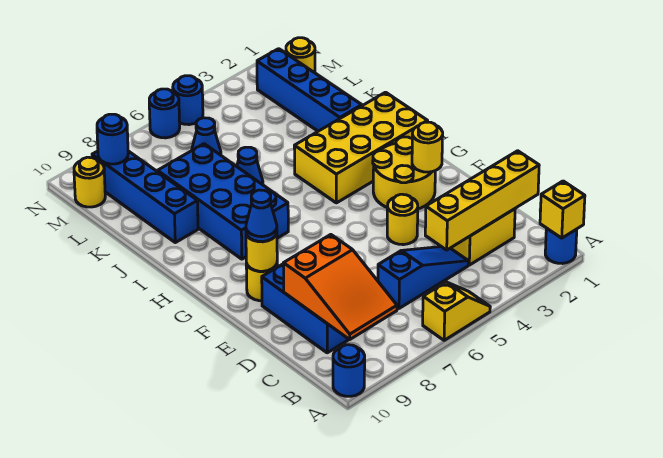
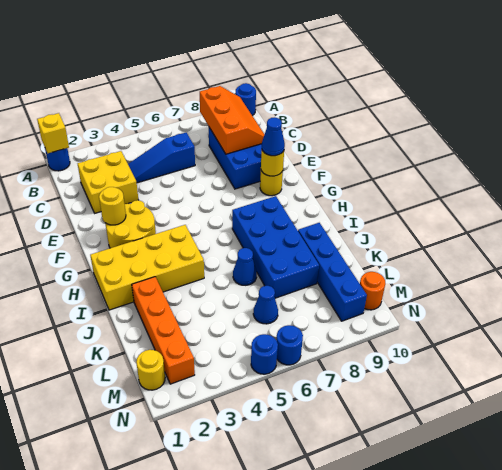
yellow slope A5:A6 level 1 top 6 -> none
orange slope B8:D9 level 2 top D -> orange slope B8:D9 level 2 top 8
yellow brick C1:C4 level 2 -> none
yellow round brick E4 level 1 -> none
blue brick J2:M2 level 1 -> orange brick J2:M2 level 1
blue round brick M9 level 2 -> none
yellow round brick M10 level 1 -> orange round brick M10 level 1

